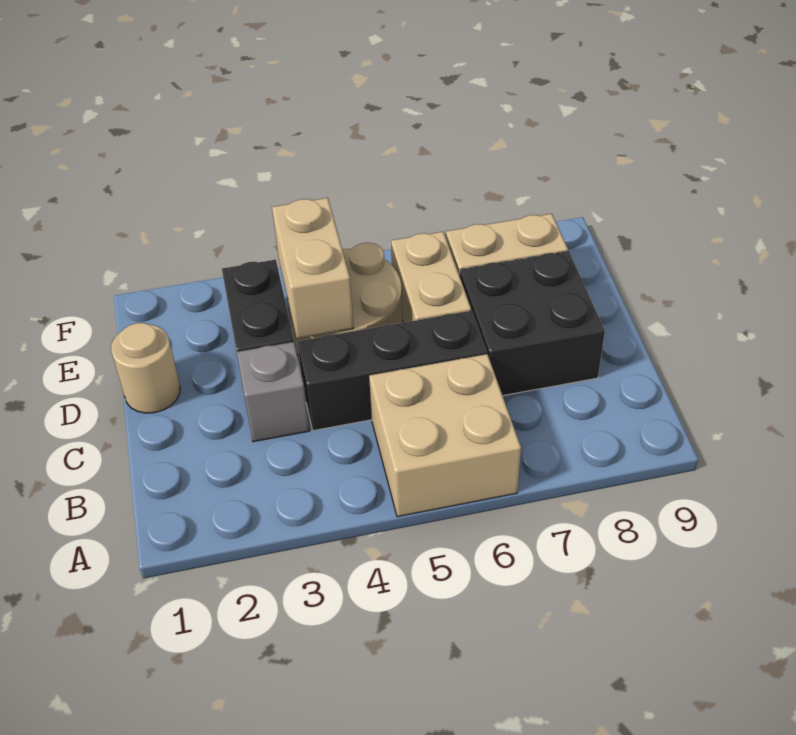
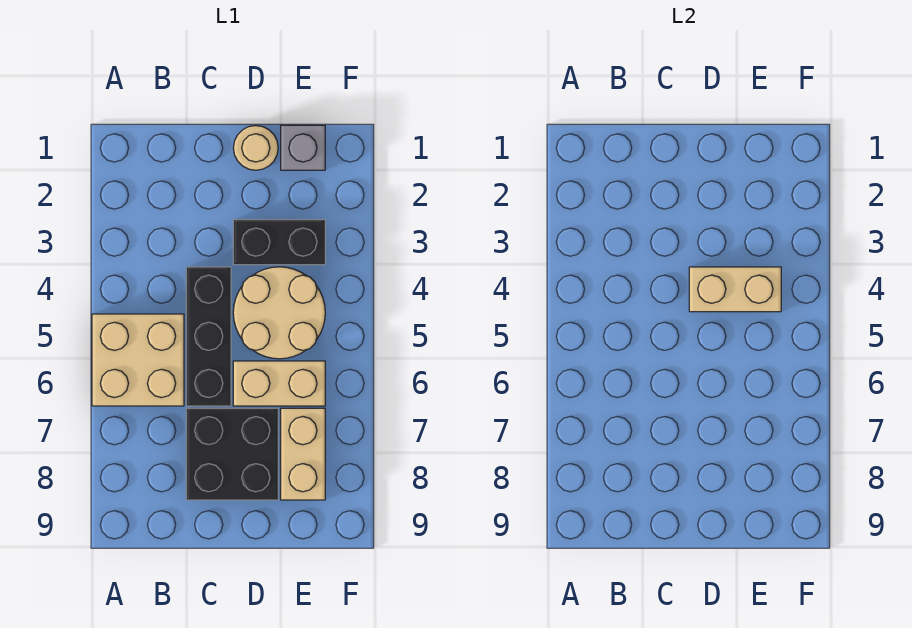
grey brick C3 level 1 -> grey brick E1 level 1

